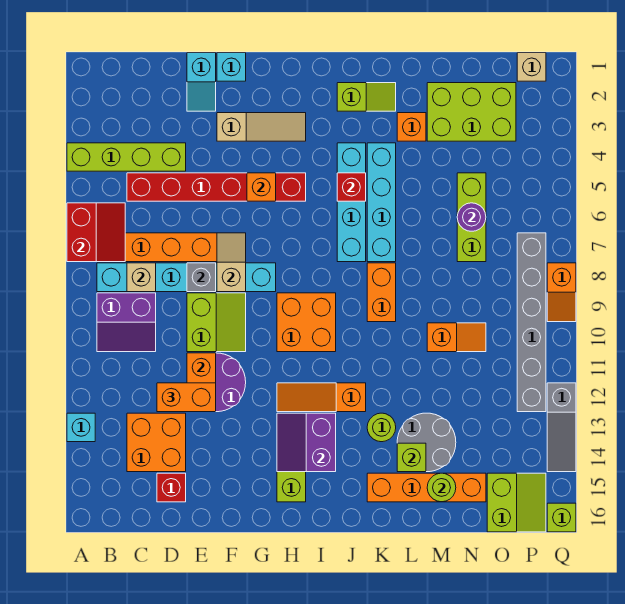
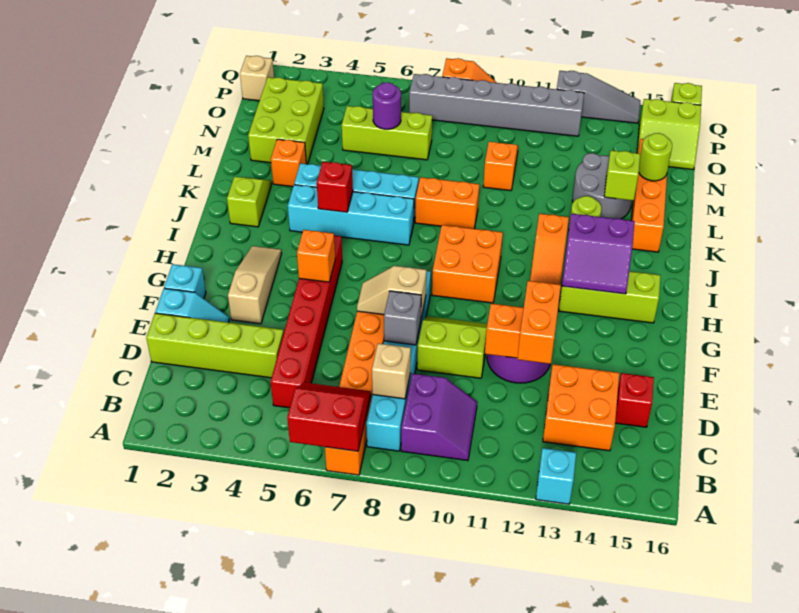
lime brick A4:D4 level 1 -> lime brick D1:D4 level 1
lime slope O15:P16 level 1 top O -> lime slope O15:P16 level 1 top P

